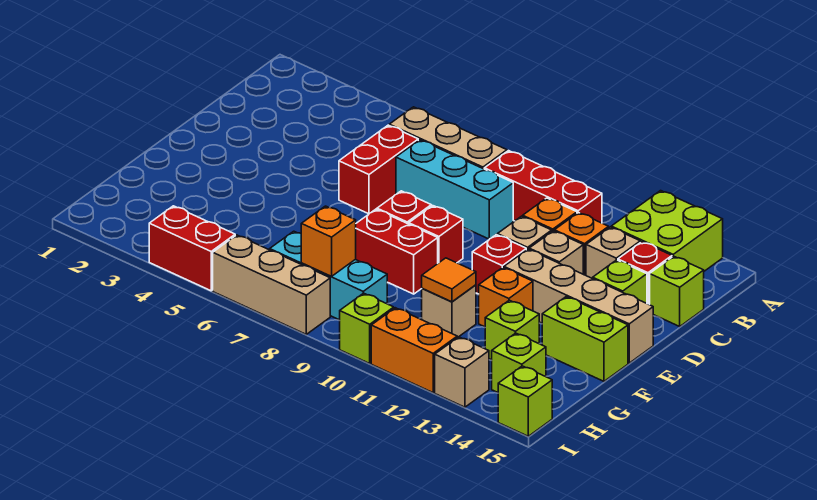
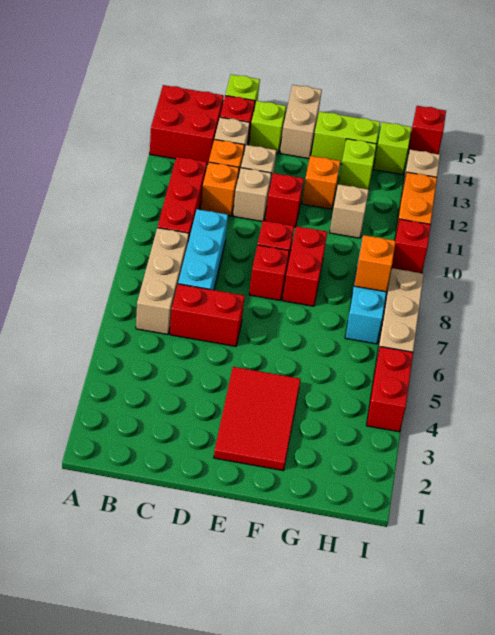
lime brick A13:B14 level 1 -> red brick A13:B14 level 1
none -> red tile E2:F4 level 1
tan brick E12:E15 level 1 -> tan brick E14:E15 level 1
lime brick F14:F15 level 1 -> lime brick F14:G14 level 1
orange tile G11 level 2 -> none
lime brick I10 level 1 -> red brick I10 level 1
lime brick I15 level 1 -> red brick I15 level 1

